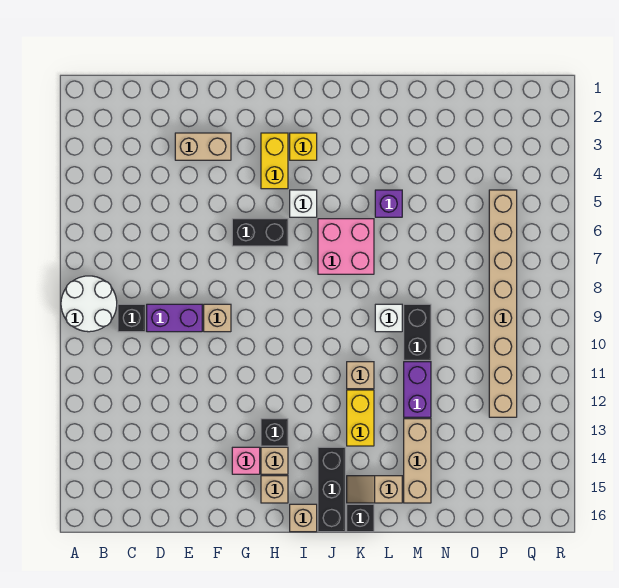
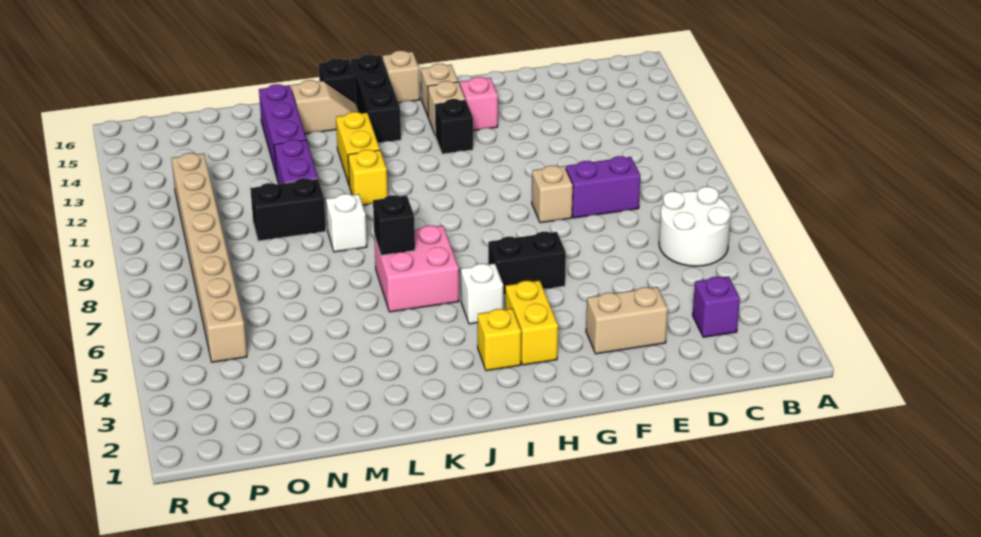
white round brick A8:B9 level 1 -> white round brick B6:C7 level 1
black brick C9 level 1 -> black brick K7 level 2
tan brick K11 level 1 -> yellow brick K11 level 1
purple brick L5 level 1 -> purple brick C3 level 1
black brick M9:M10 level 1 -> black brick M10:N10 level 1
tan brick M13:M15 level 1 -> purple brick M13:M15 level 1

